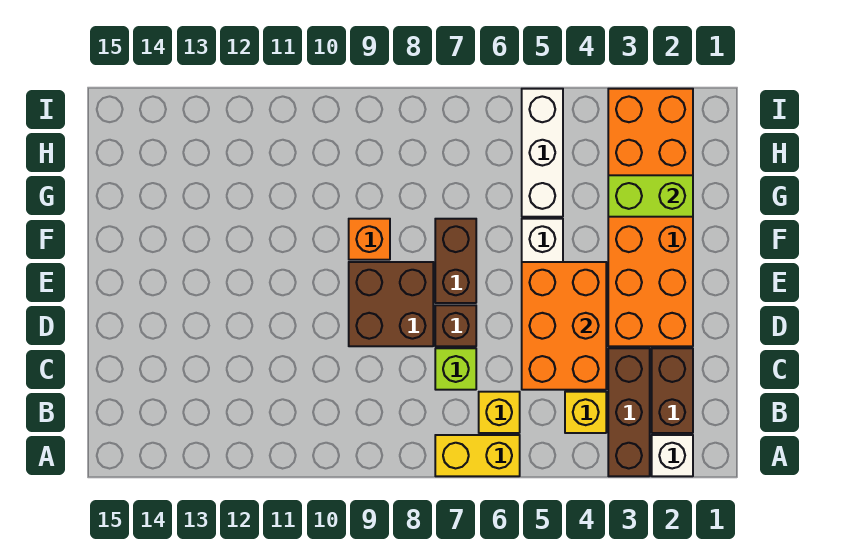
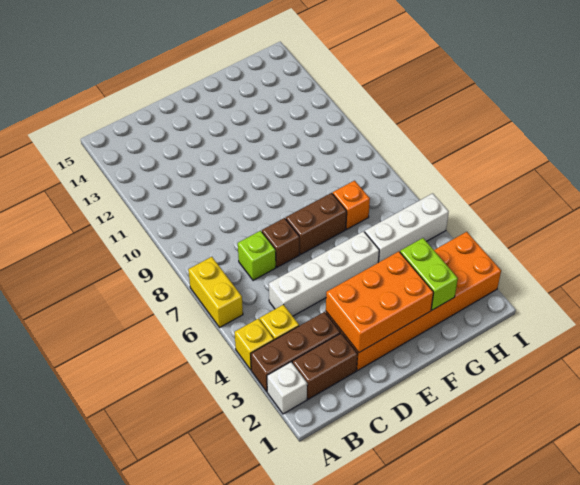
yellow brick B6 level 1 -> yellow brick A4 level 1
orange brick C4:E5 level 2 -> orange brick D2:F3 level 2
brown brick D8:E9 level 1 -> none
orange brick F9 level 1 -> orange brick G7 level 1

